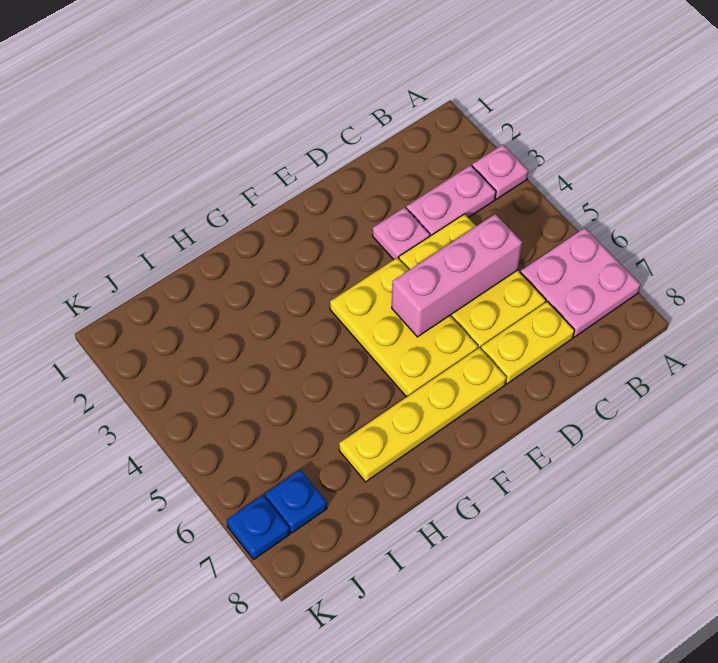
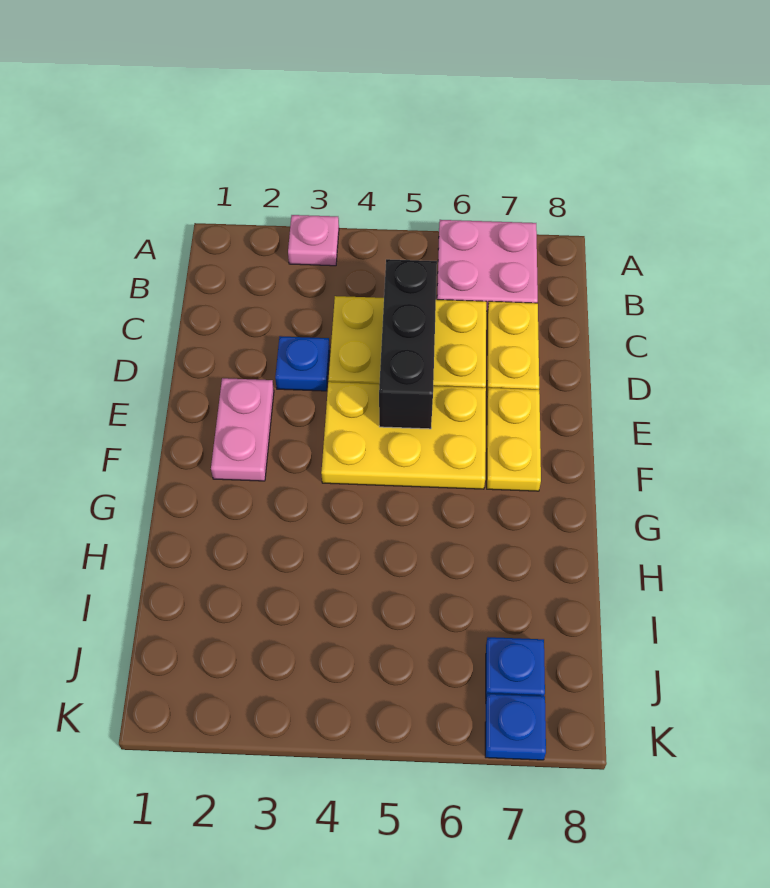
pink plate B3:C3 level 1 -> pink plate E2:F2 level 1
pink brick C5:E5 level 2 -> black brick C5:E5 level 2
pink plate D3 level 1 -> blue plate D3 level 1
yellow plate E7:H7 level 1 -> yellow plate E7:F7 level 1

